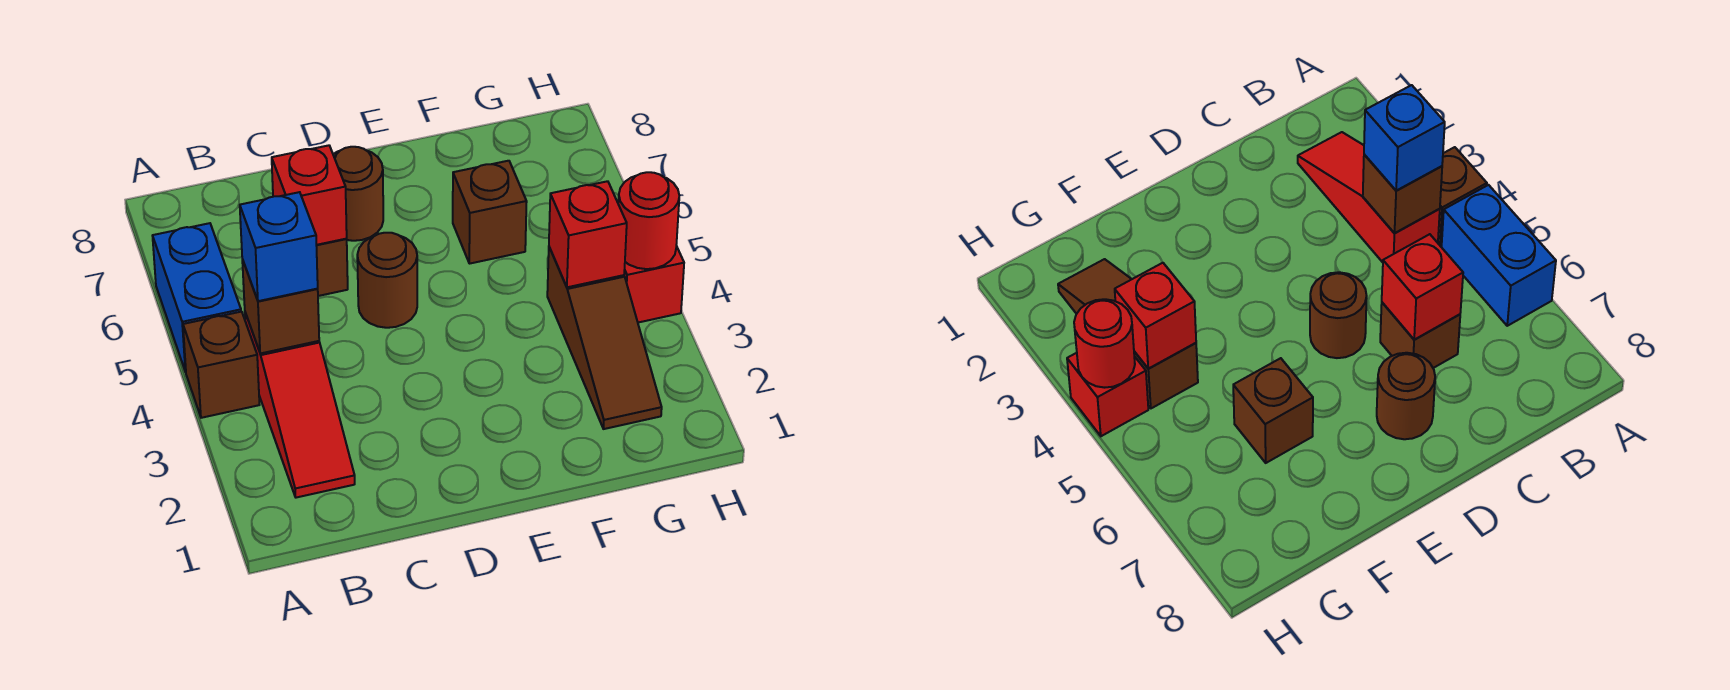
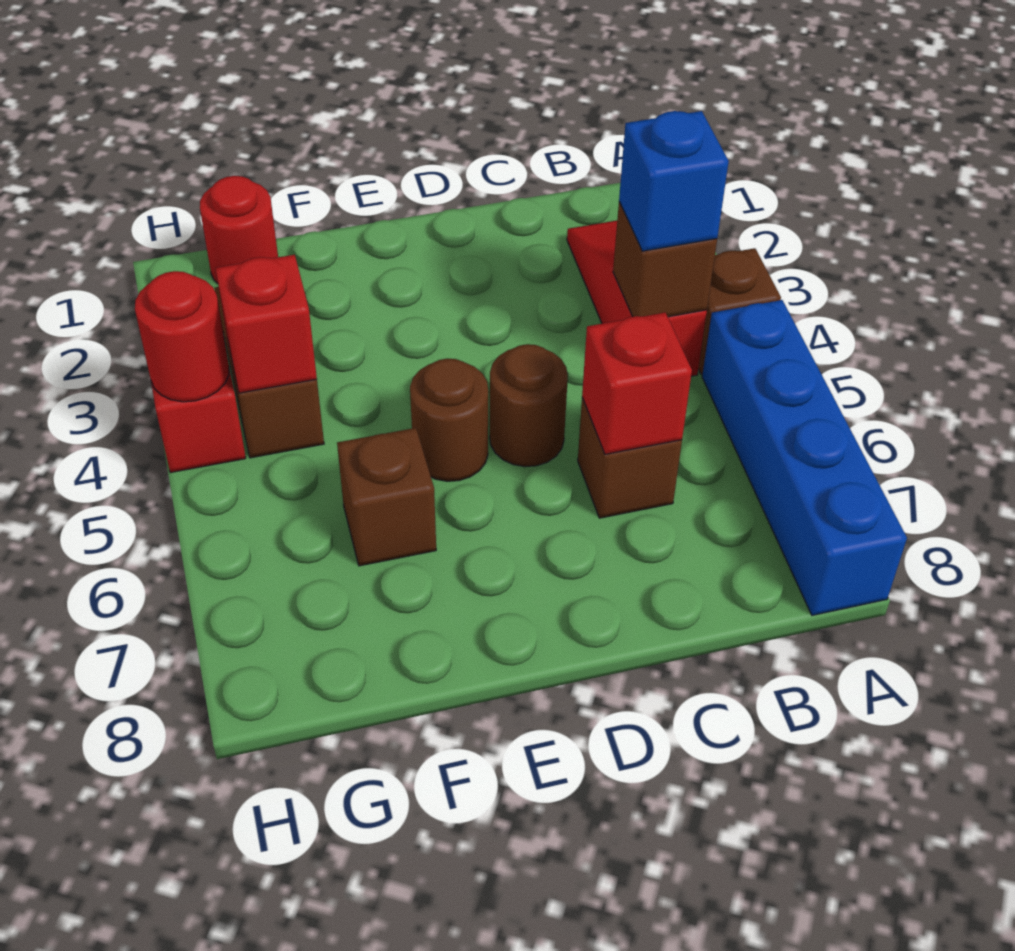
blue brick A5:A6 level 1 -> blue brick A5:A8 level 1
brown round brick D7 level 1 -> brown round brick E5 level 1
none -> red round brick G1 level 1

